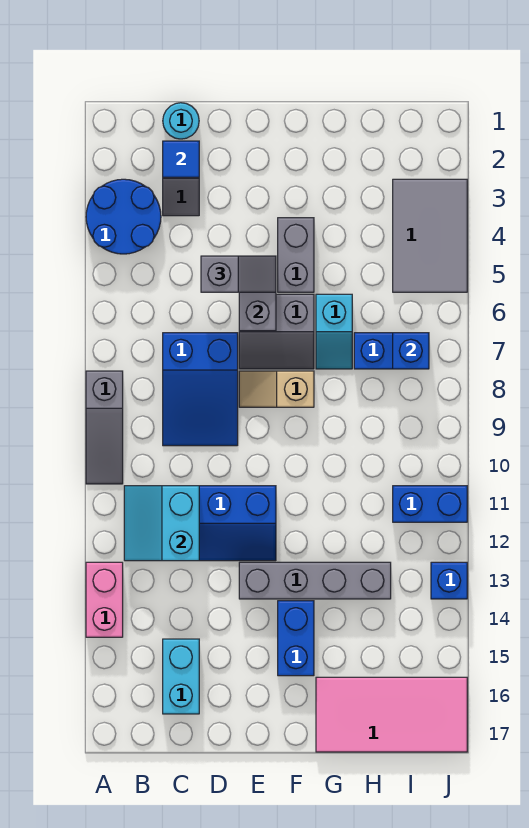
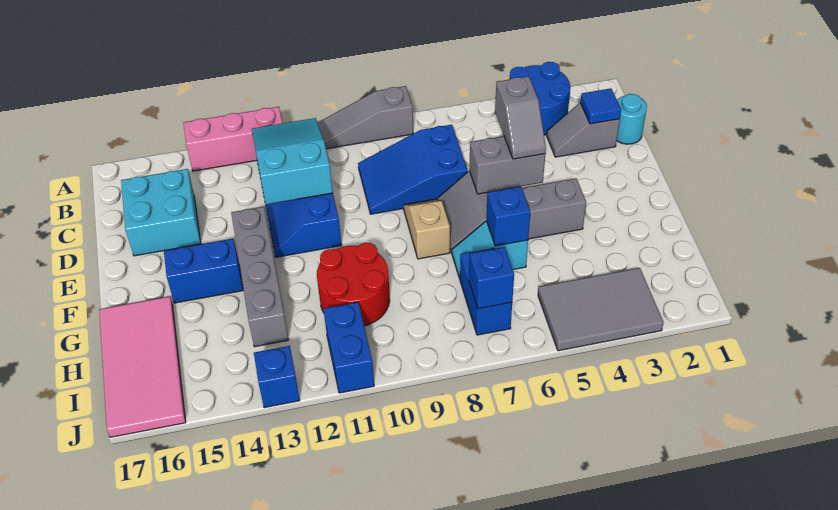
pink brick A13:A14 level 1 -> pink brick A12:A14 level 1
cyan slope B11:C12 level 2 top C -> cyan slope B11:D12 level 2 top D
cyan brick C15:C16 level 1 -> cyan brick C15:D16 level 1
none -> blue brick G6 level 2
none -> red round brick G10:H11 level 1

